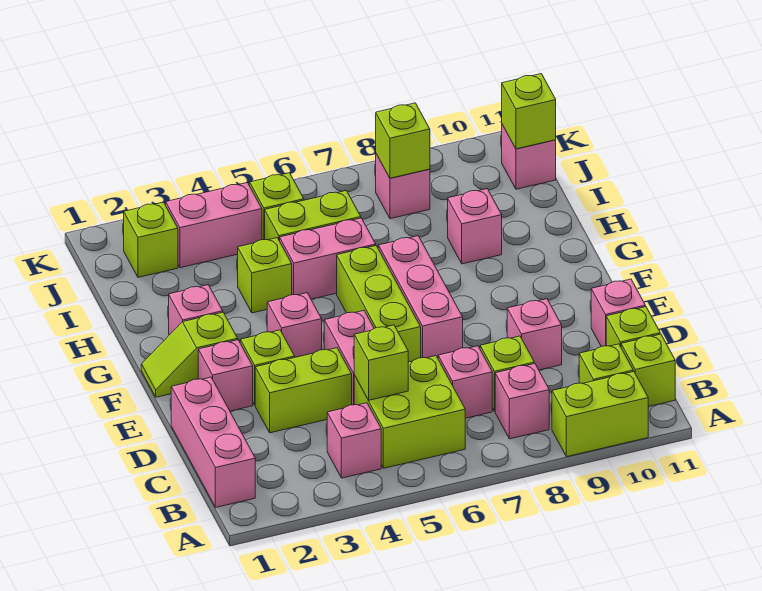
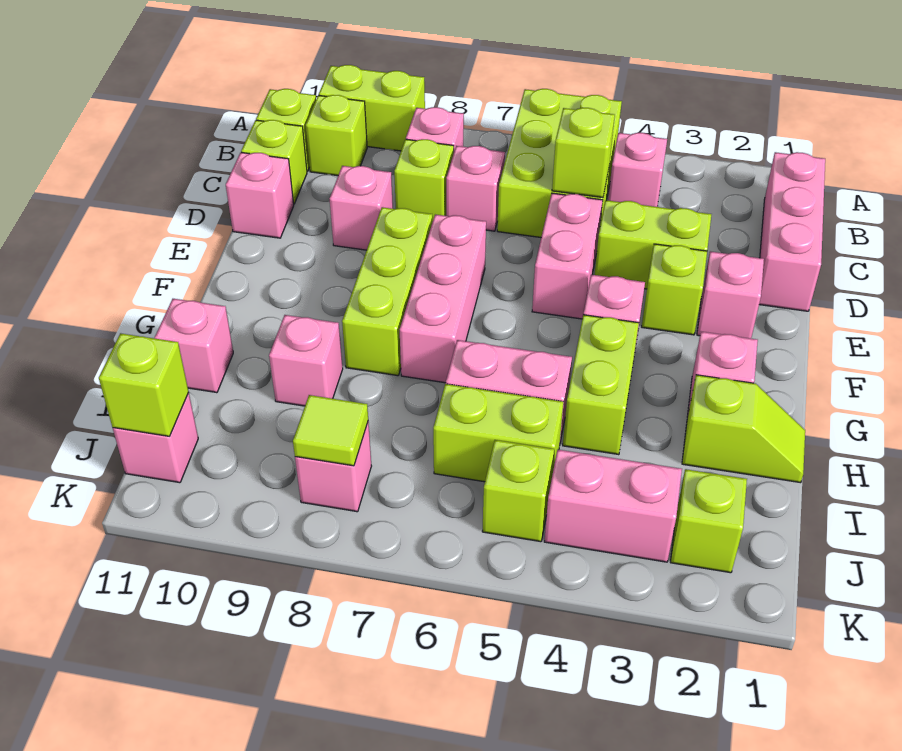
lime brick B5:C6 level 1 -> lime brick A5:C6 level 1
lime brick E6:G6 level 1 -> lime brick E8:G8 level 1
lime slope F1:F2 level 1 top 2 -> lime slope H1:H2 level 1 top 2
lime brick H4 level 1 -> lime brick G4:H4 level 1
none -> pink brick H11 level 1
lime brick J8 level 2 -> lime tile J8 level 2

